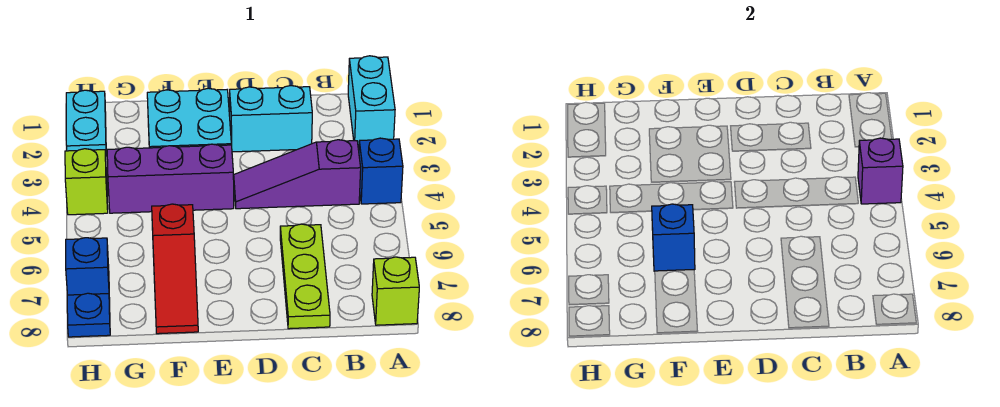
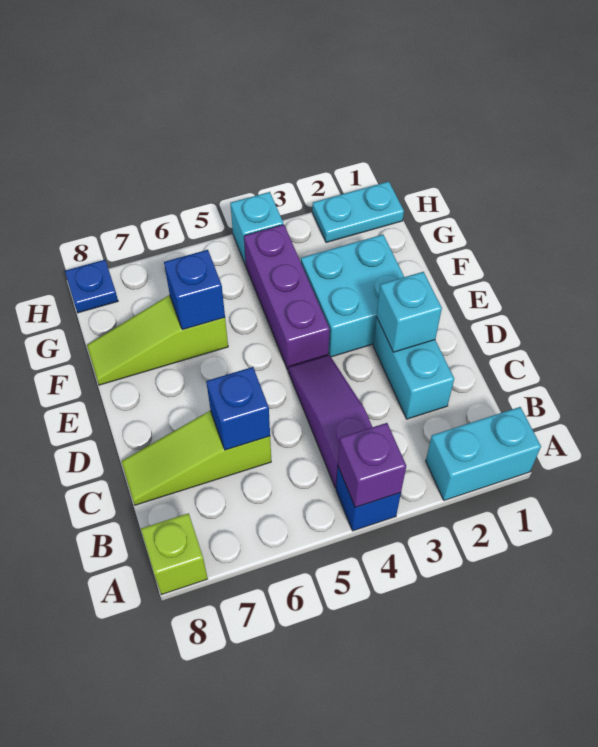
lime plate C6:C8 level 1 -> lime slope C6:C8 level 1 top 6
none -> cyan brick D2 level 2
red slope F6:F8 level 1 top 6 -> lime slope F6:F8 level 1 top 6
lime brick H4 level 1 -> cyan brick H4 level 1
blue brick H7 level 1 -> blue brick C6 level 2

